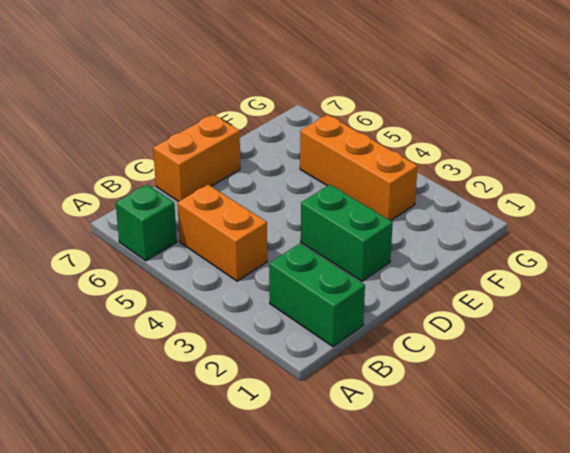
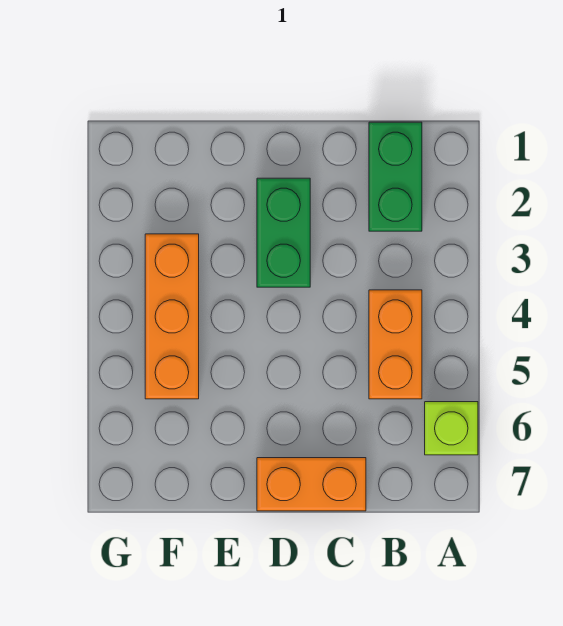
green brick A6 level 1 -> lime brick A6 level 1

